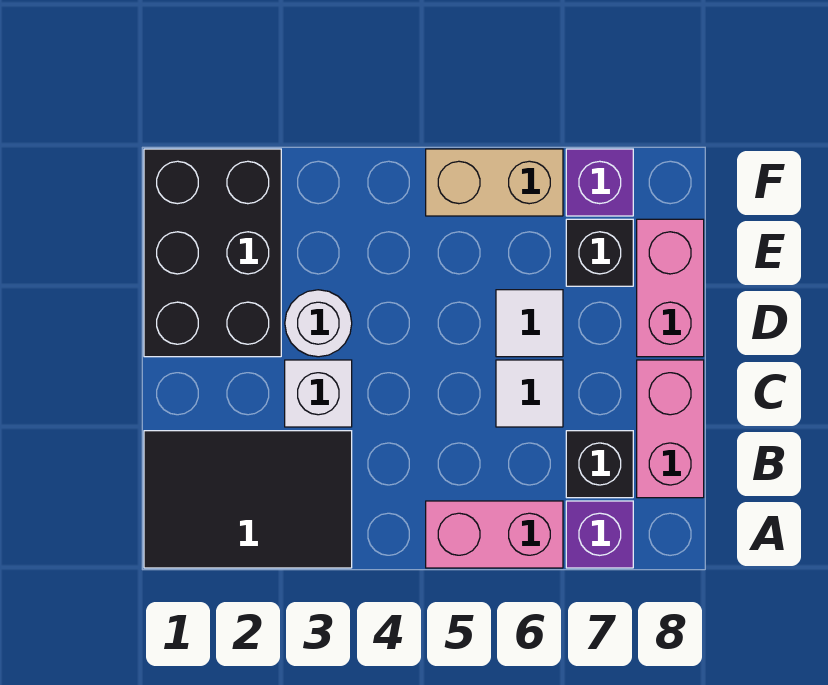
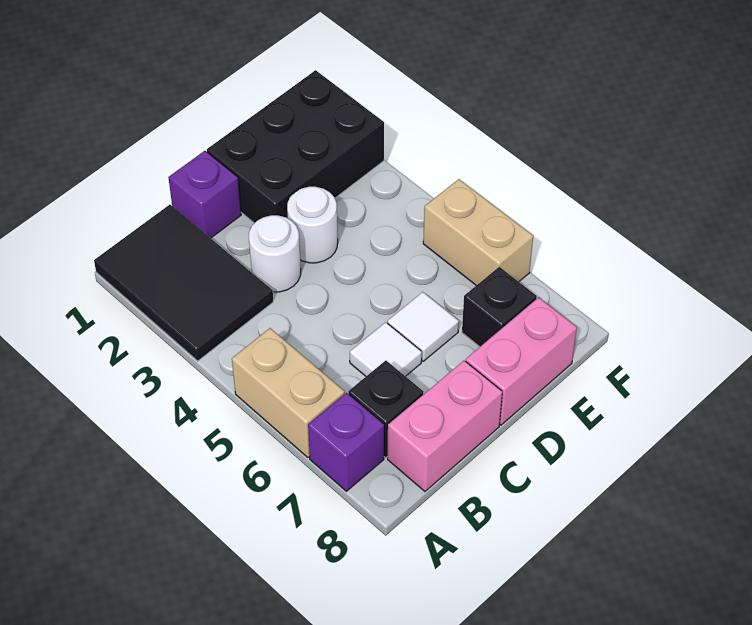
pink brick A5:A6 level 1 -> tan brick A5:A6 level 1
white brick C3 level 1 -> white round brick C3 level 1
purple brick F7 level 1 -> purple brick C1 level 1

